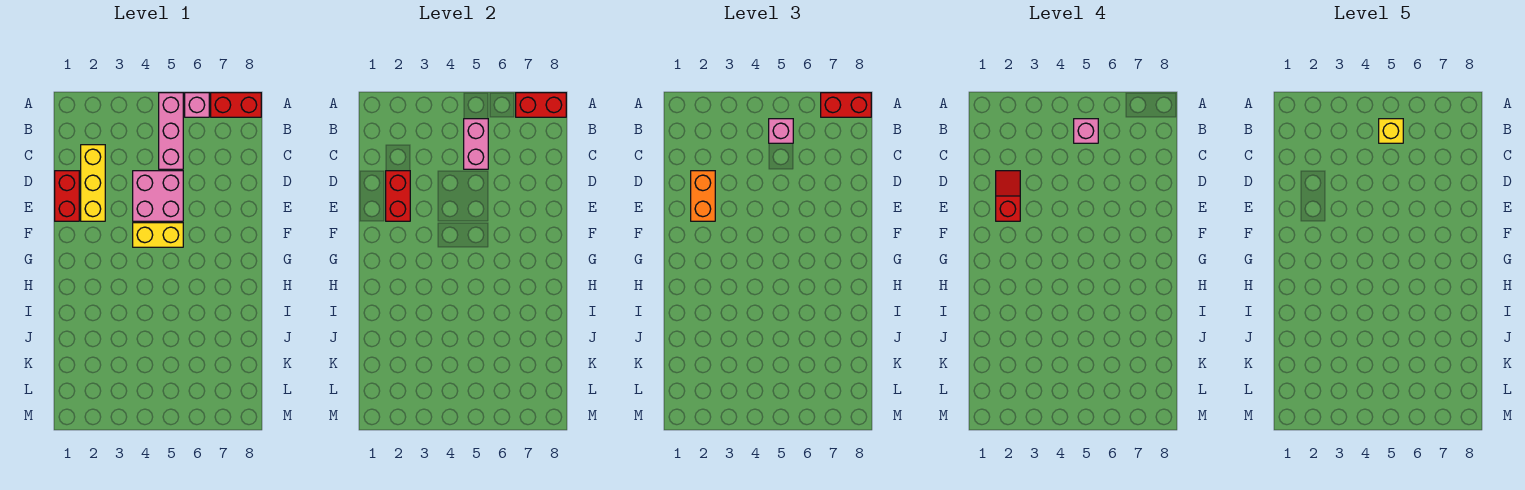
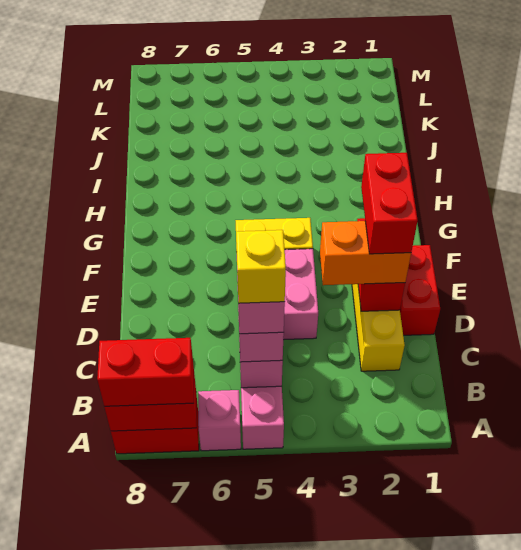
orange brick D2:E2 level 3 -> orange brick D2:D3 level 3
red slope D2:E2 level 4 top E -> red brick D2:E2 level 4

